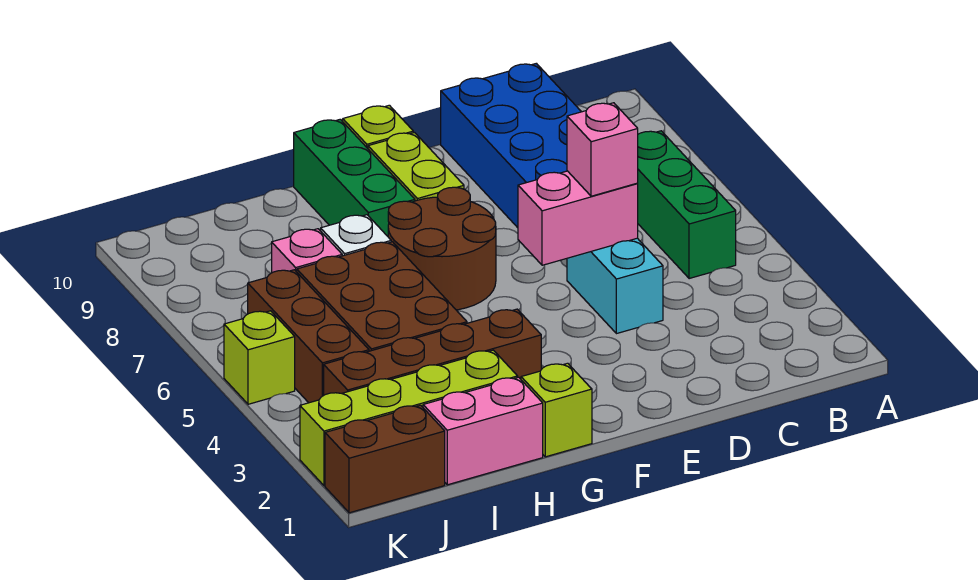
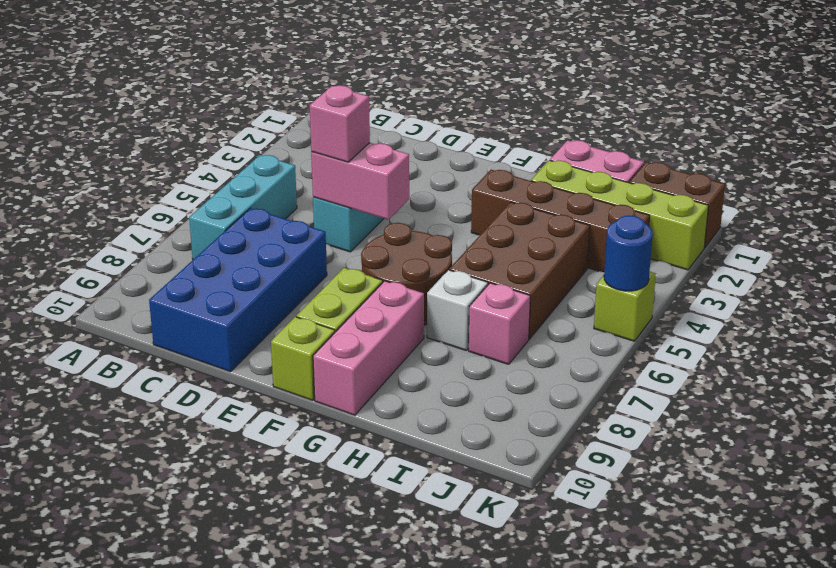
green brick B5:B7 level 1 -> cyan brick B5:B7 level 1
lime brick G1 level 1 -> none
green brick G8:G10 level 1 -> pink brick G8:G10 level 1
brown brick J4:J6 level 1 -> none
none -> blue round brick K5 level 2

